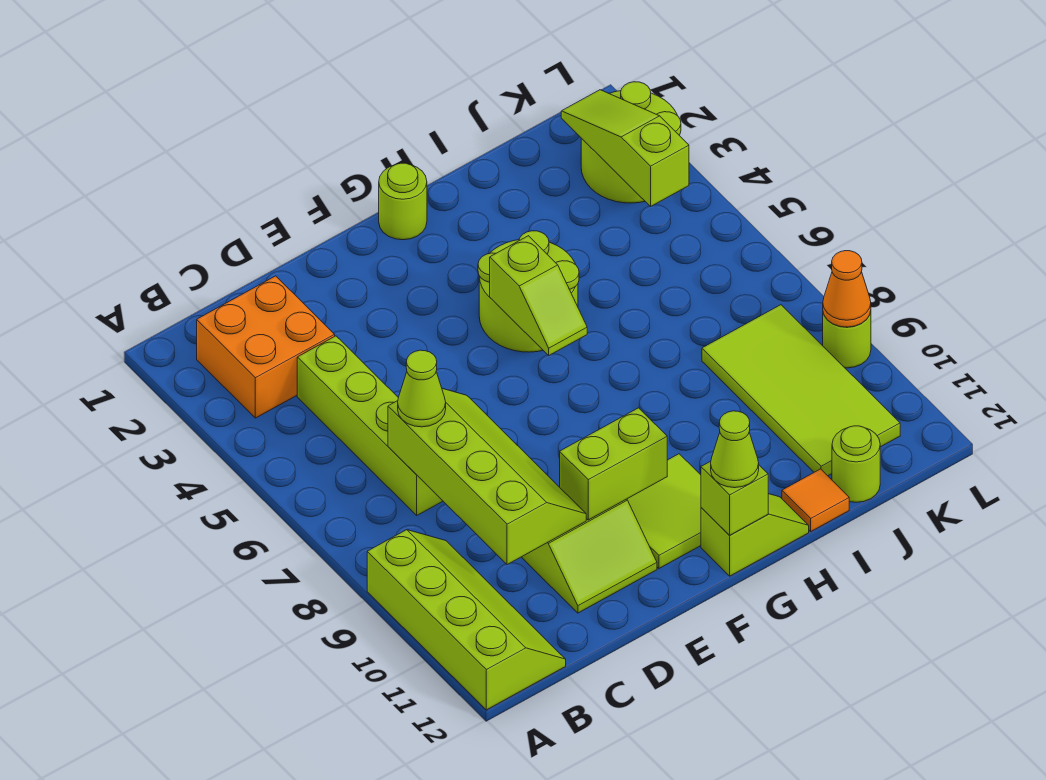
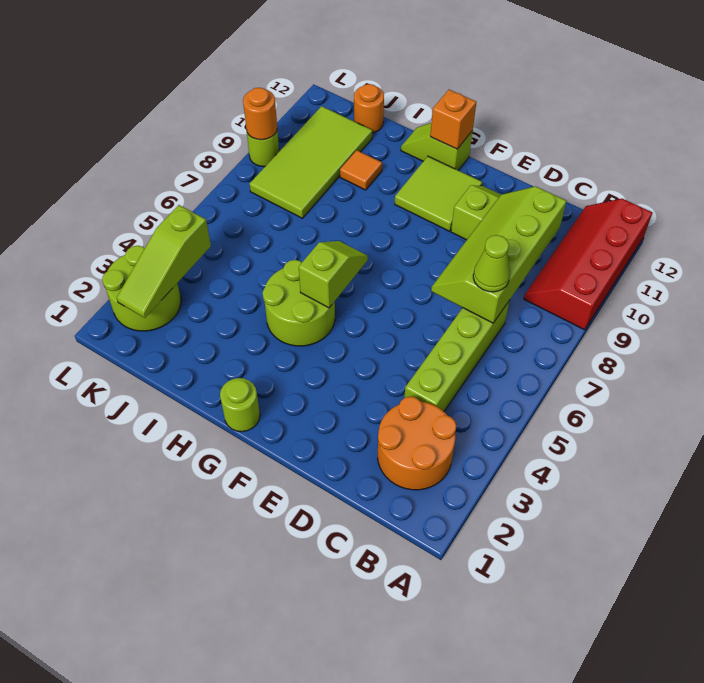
lime slope A9:B12 level 1 top A -> red slope A9:B12 level 1 top A
orange brick B2:C3 level 1 -> orange round brick B2:C3 level 1
lime brick E10:F10 level 2 -> none
lime brick G12 level 2 -> orange brick G12 level 2
lime cone G12 level 3 -> none
orange tile I12 level 1 -> orange tile I10 level 1
lime round brick J12 level 1 -> orange round brick J12 level 1
orange cone L9 level 2 -> orange round brick L9 level 2

